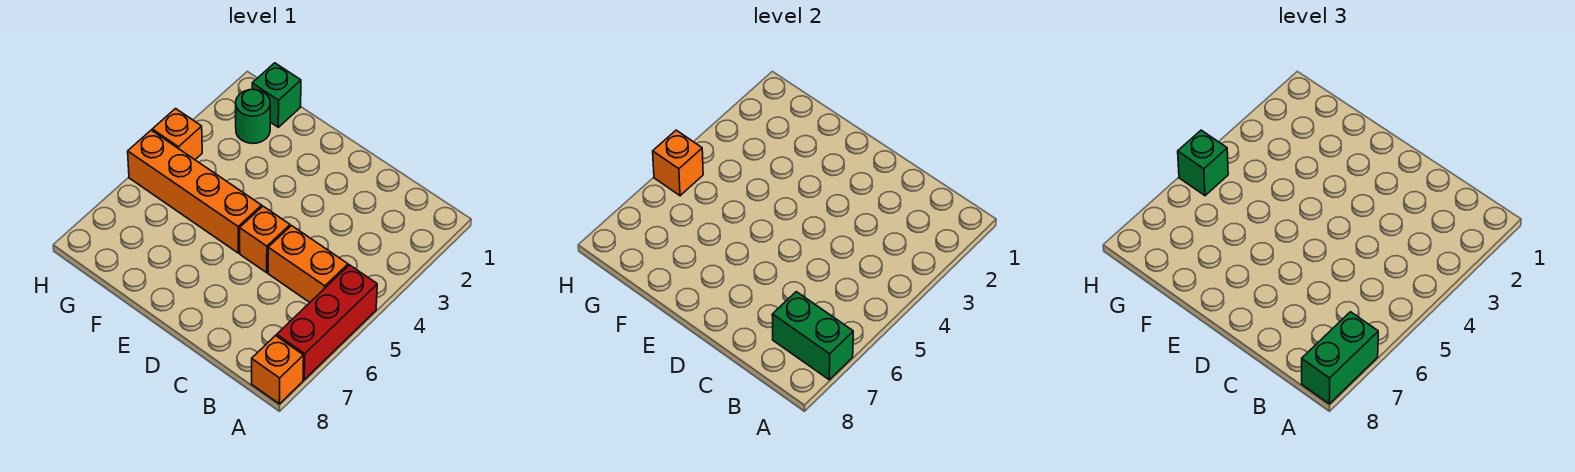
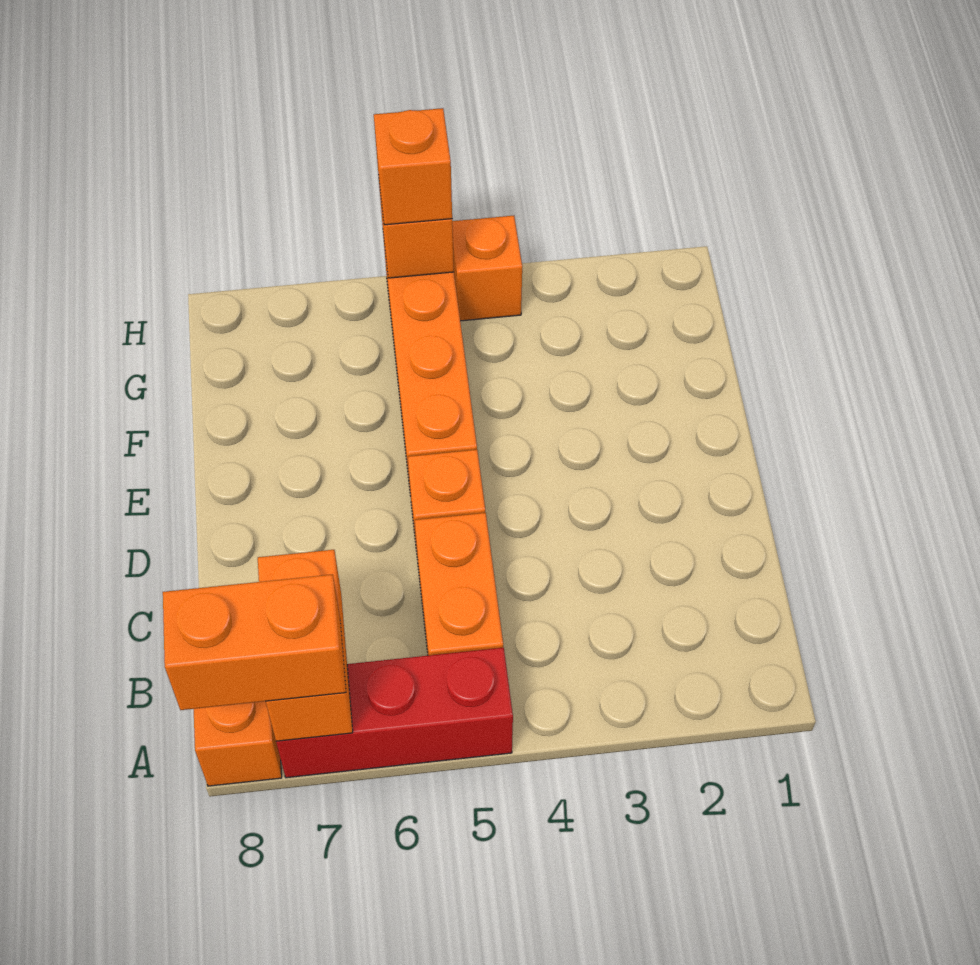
green brick A7:B7 level 2 -> orange brick A7:B7 level 2
green brick A7:A8 level 3 -> orange brick A7:A8 level 3
green brick G1 level 1 -> none
green round brick G2 level 1 -> none
green brick H5 level 3 -> orange brick H5 level 3

